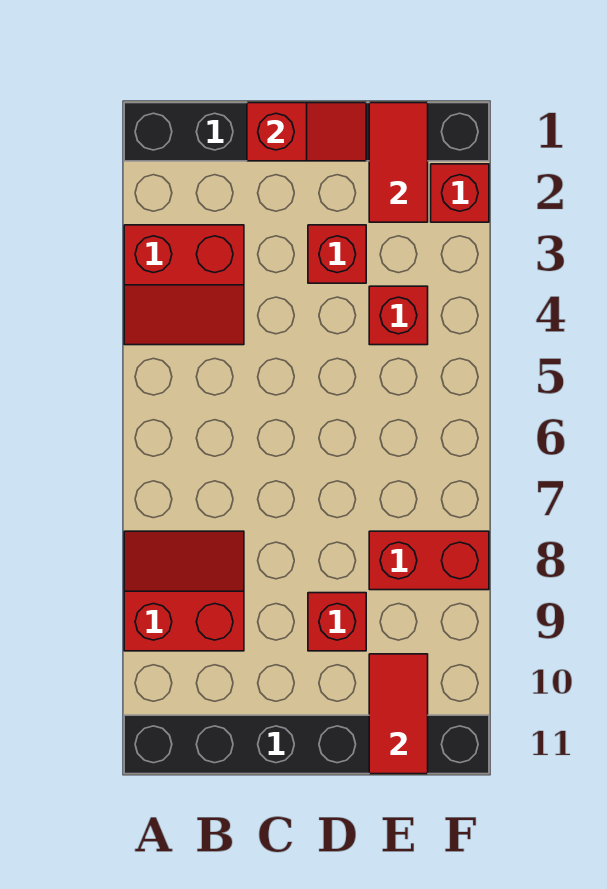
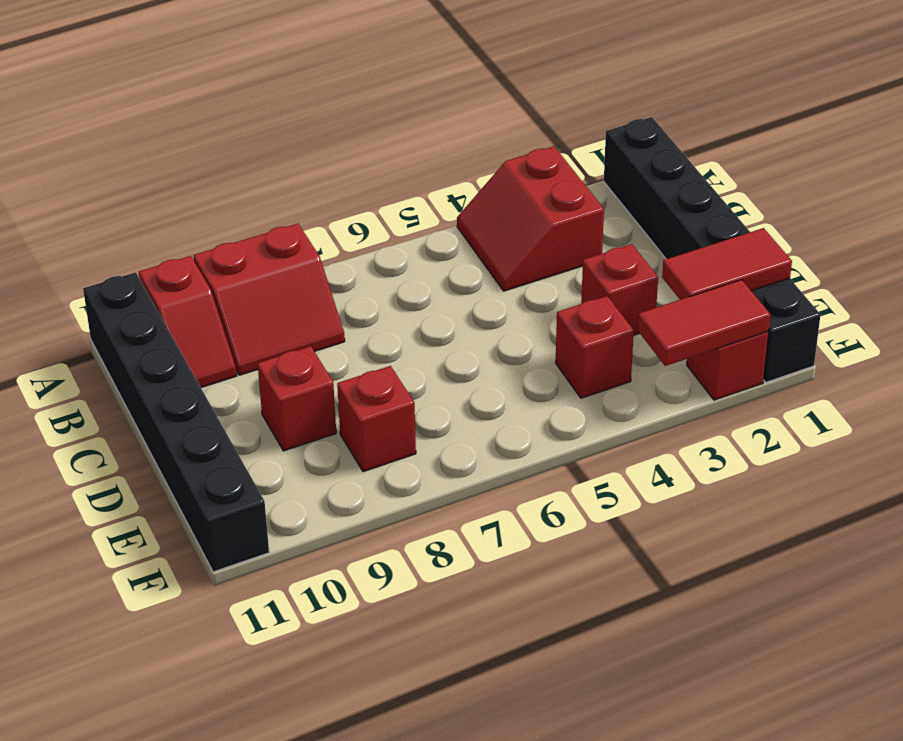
red slope A8:B9 level 1 top 9 -> red slope A8:B9 level 1 top A
red slope C1:D1 level 2 top C -> red slope A10:B10 level 1 top A
red brick E8:F8 level 1 -> red brick E8 level 1
red tile E10:E11 level 2 -> red tile F2:F3 level 2

